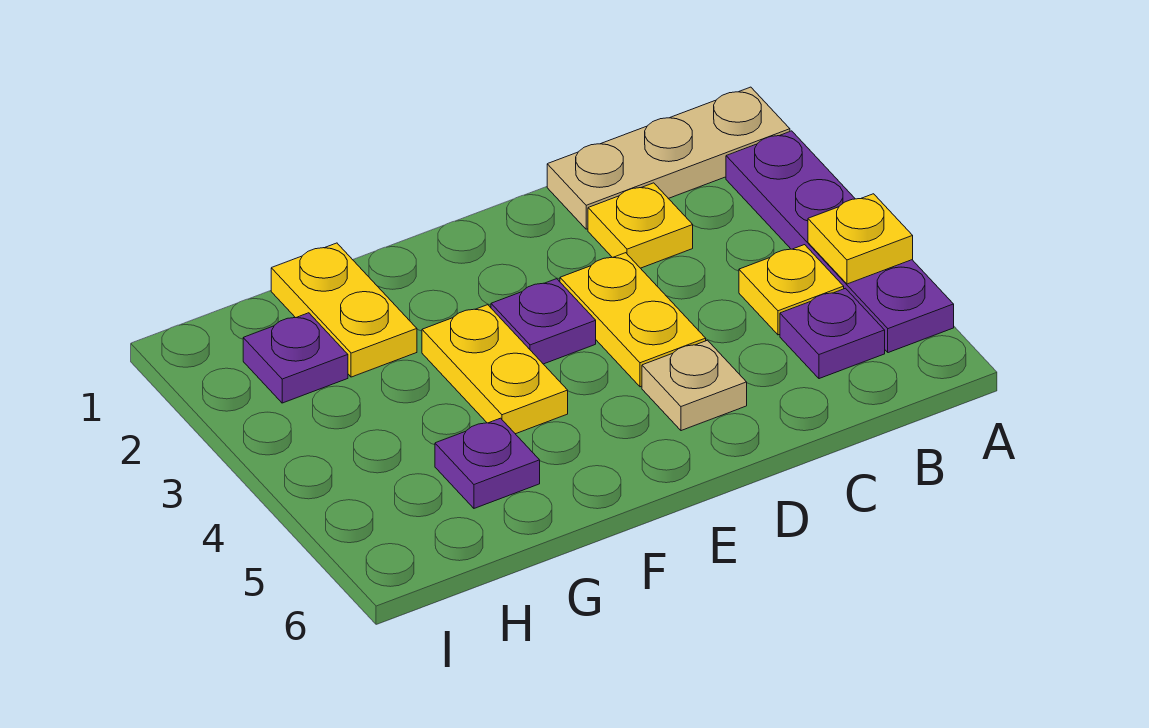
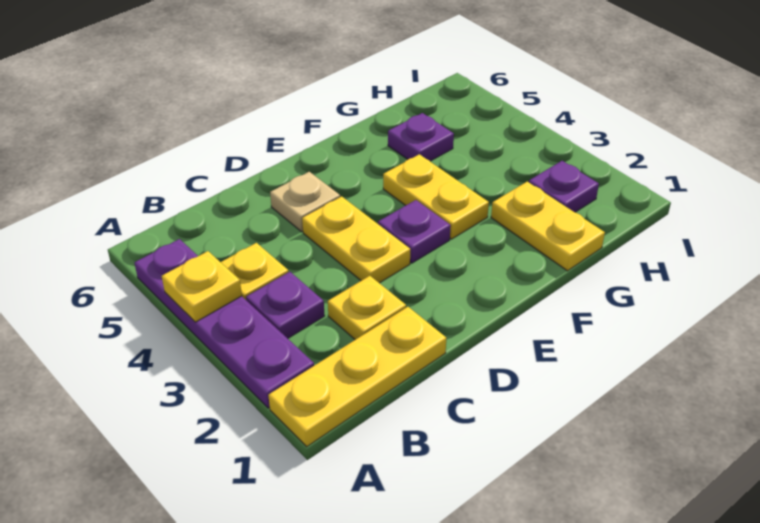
tan plate A1:C1 level 1 -> yellow plate A1:C1 level 1
purple plate B5 level 1 -> purple plate B3 level 1

